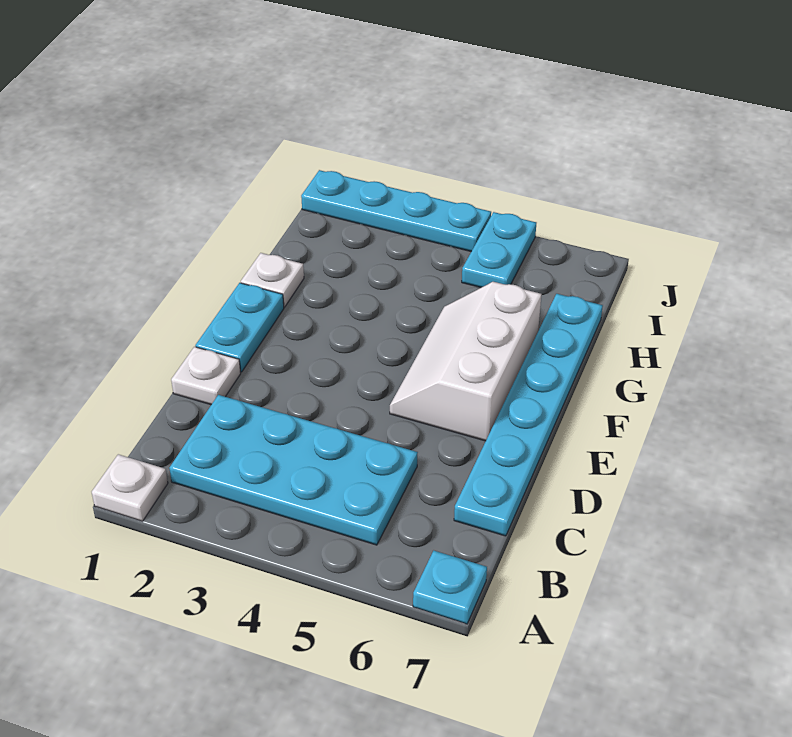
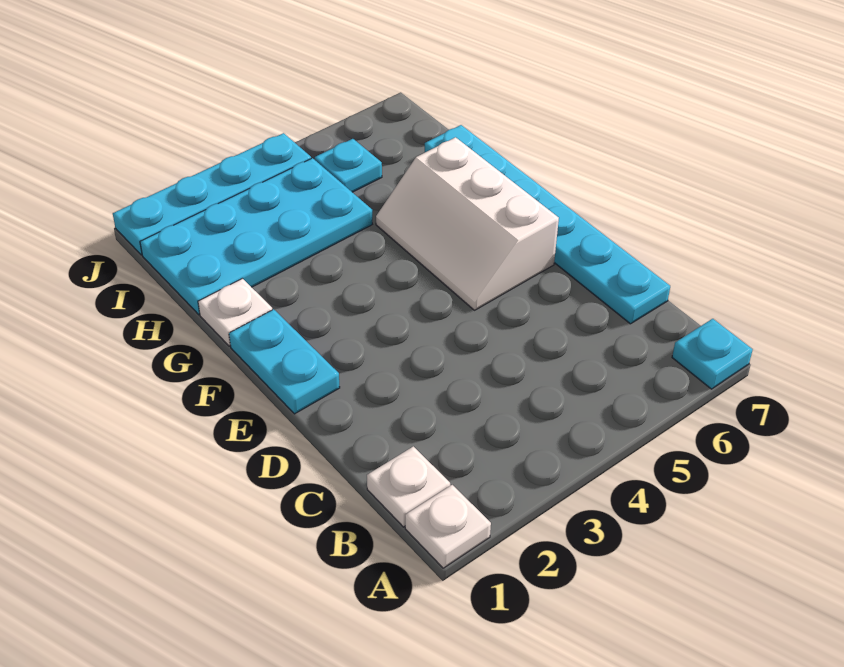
cyan plate B2:C5 level 1 -> cyan plate H1:I4 level 1
white plate D1 level 1 -> white plate B1 level 1
cyan plate I5:J5 level 1 -> cyan plate I5 level 1

